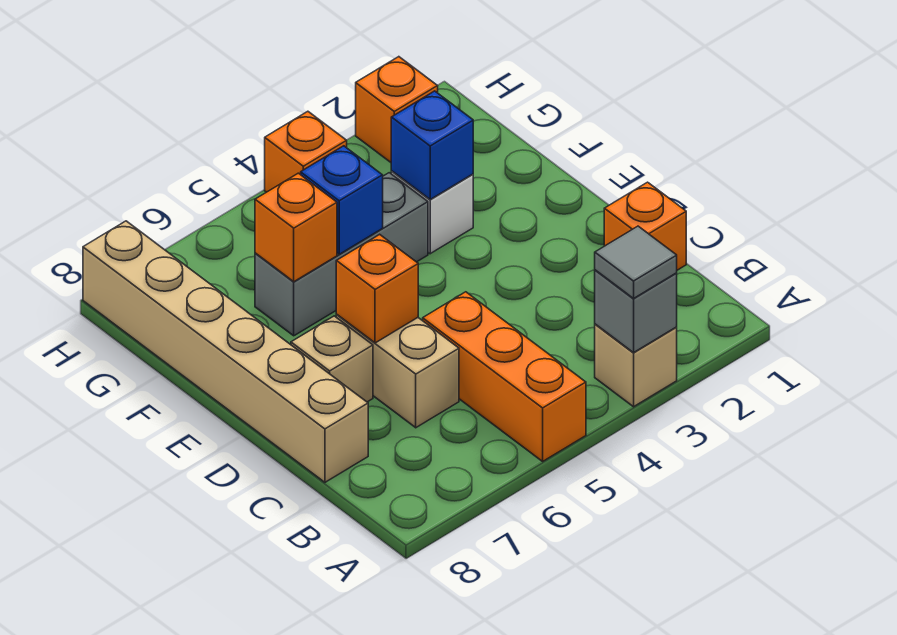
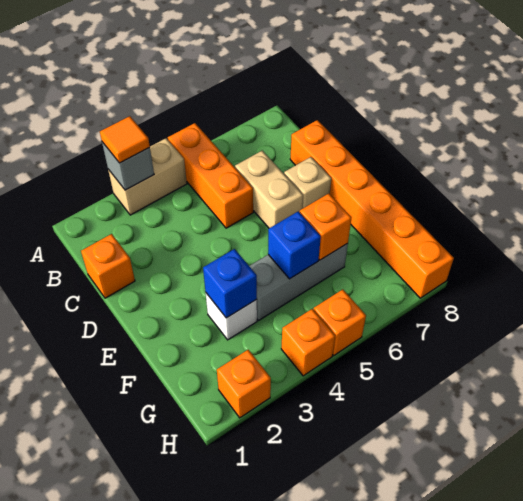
tan brick A3 level 1 -> tan brick A3:A4 level 1
grey tile A3 level 3 -> orange tile A3 level 3
tan brick C8:H8 level 1 -> orange brick C8:H8 level 1
orange brick D6 level 2 -> orange brick H5 level 1

